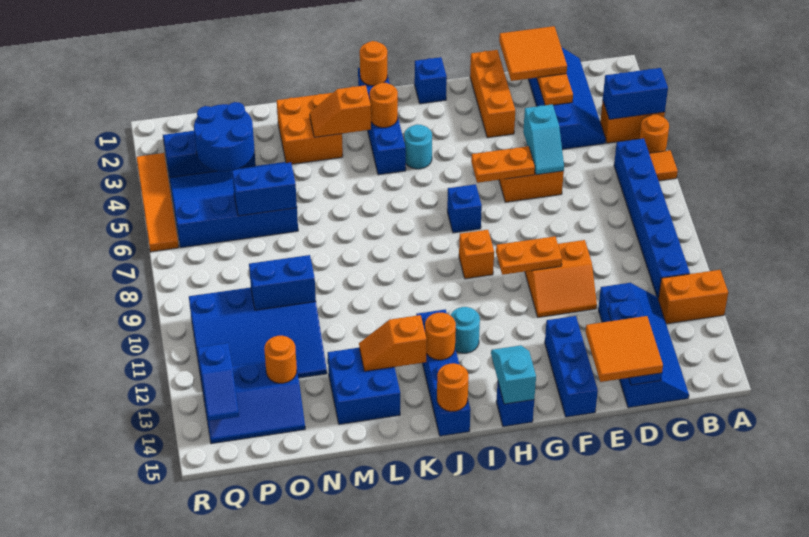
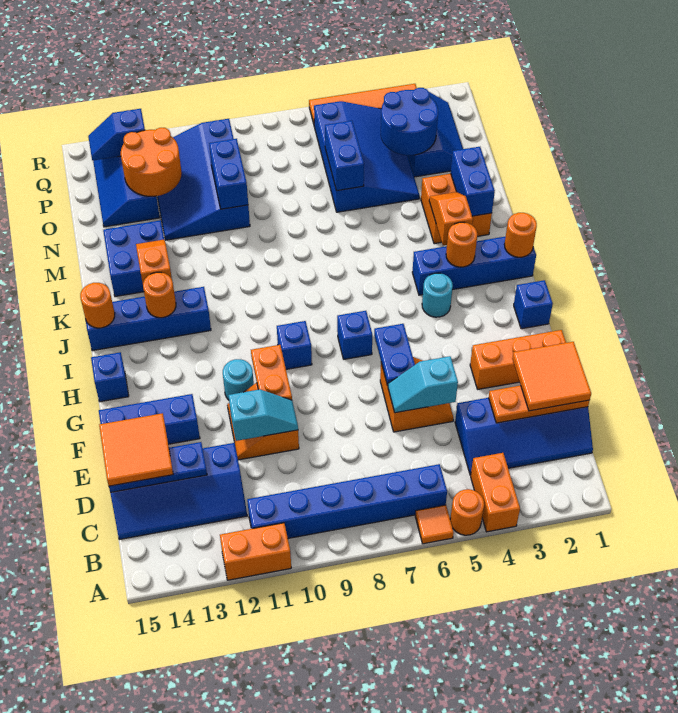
blue brick A4:B4 level 2 -> blue brick L2:M2 level 2
orange brick A12:B12 level 1 -> orange brick A11:A12 level 1
orange plate F6:G6 level 2 -> blue plate F6:G6 level 2
orange brick H9 level 1 -> blue brick H9 level 1
cyan slope H14:H15 level 2 top 15 -> cyan slope E10:E11 level 2 top 11
cyan round brick I12 level 1 -> cyan round brick G11 level 1
orange round brick O13 level 2 -> orange round brick O12:P13 level 2

